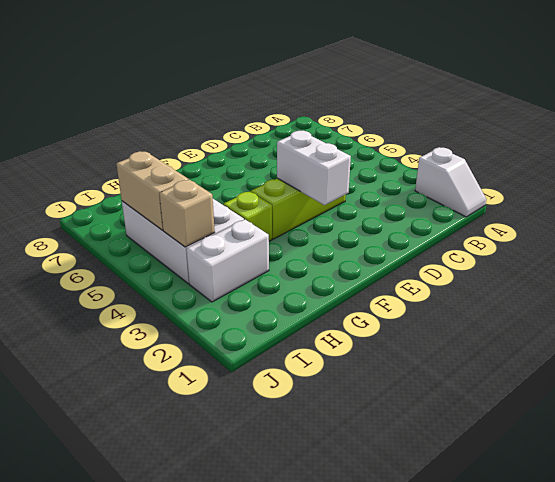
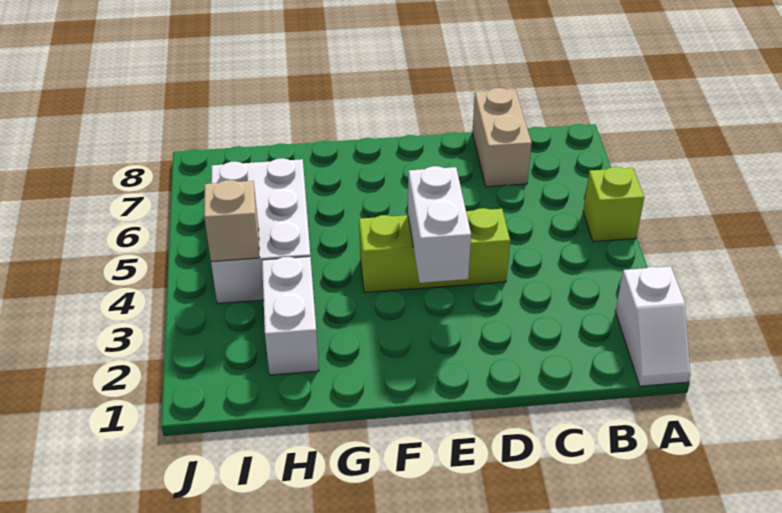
lime brick G4 level 1 -> lime brick A5 level 1
white brick H3:I3 level 1 -> white brick H2:H3 level 1
tan brick I5:I6 level 2 -> tan brick C7:C8 level 1

